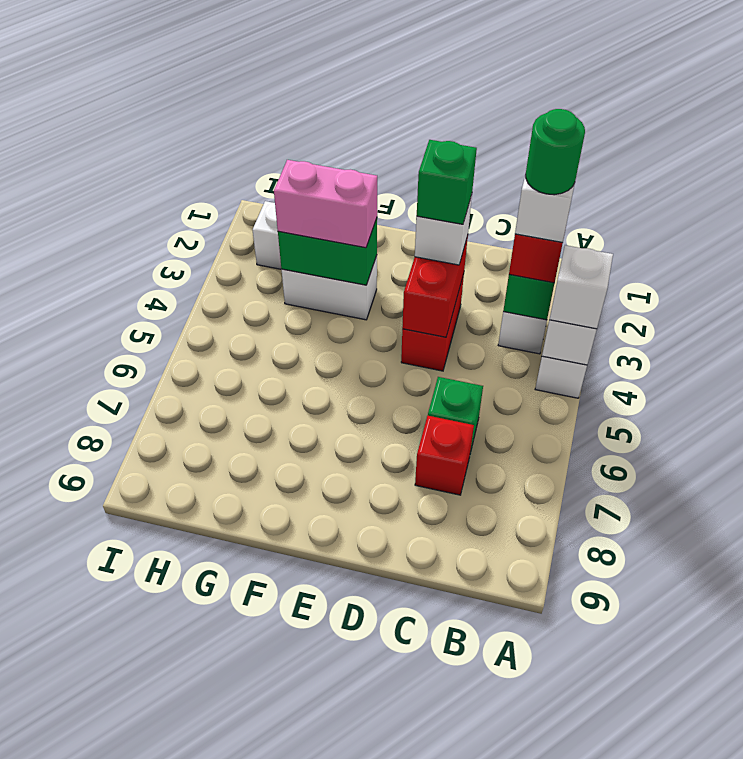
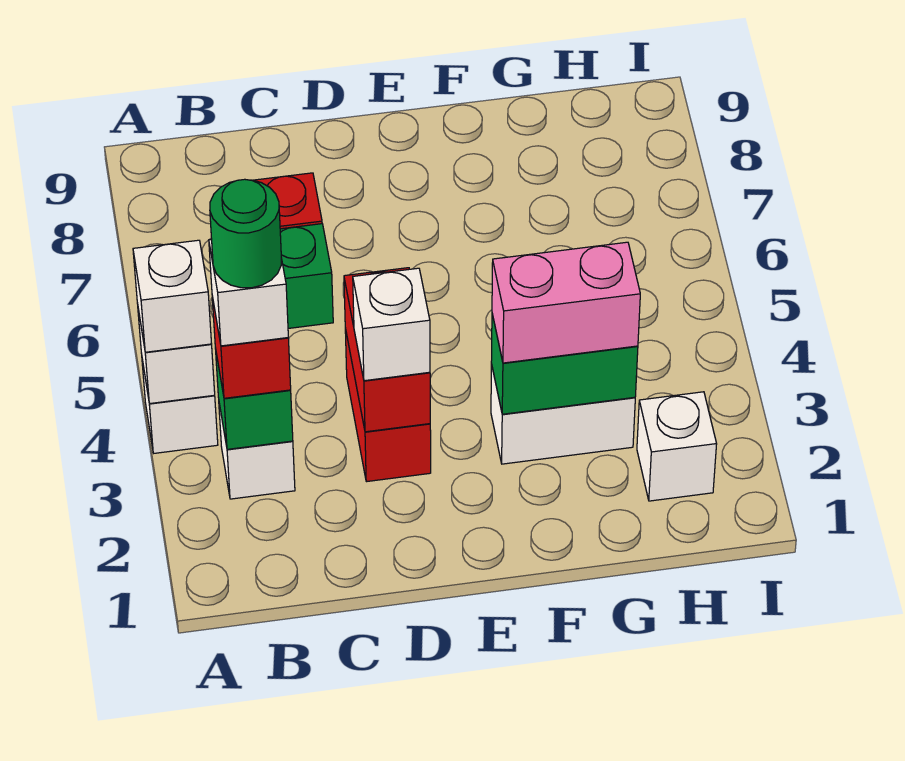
green brick D3 level 4 -> none

